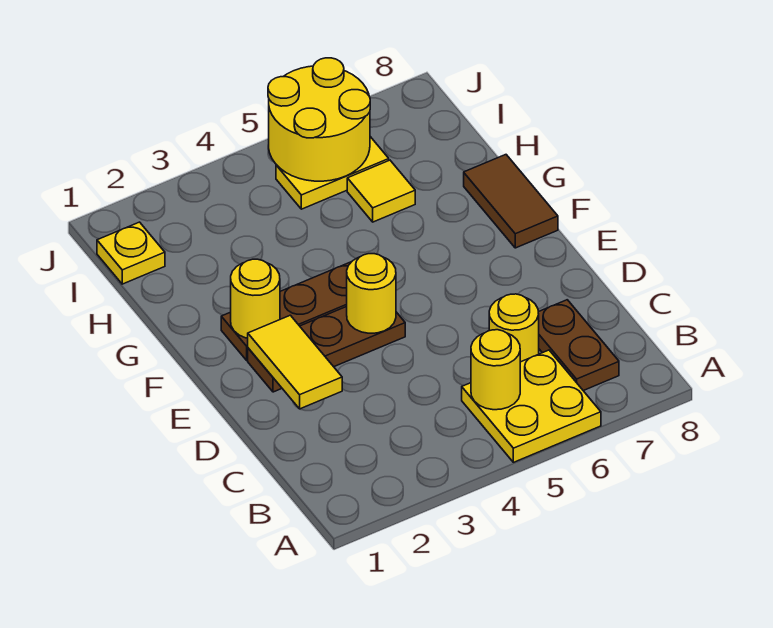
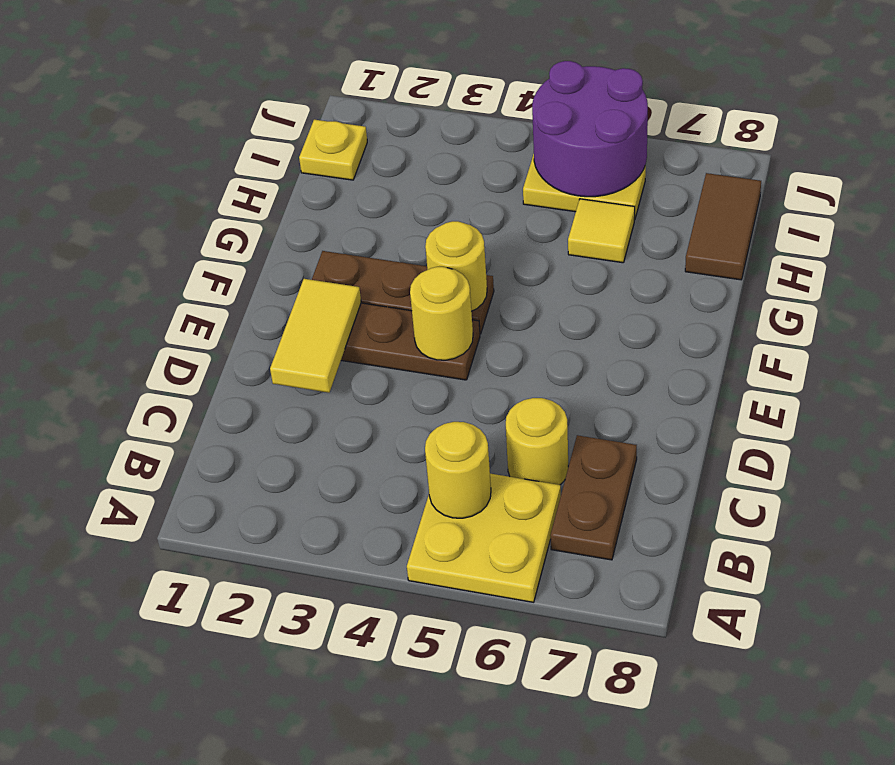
yellow round brick F2 level 2 -> yellow round brick F4 level 2
brown tile F8:G8 level 1 -> brown tile H8:I8 level 1
yellow round brick I5:J6 level 2 -> purple round brick I5:J6 level 2

